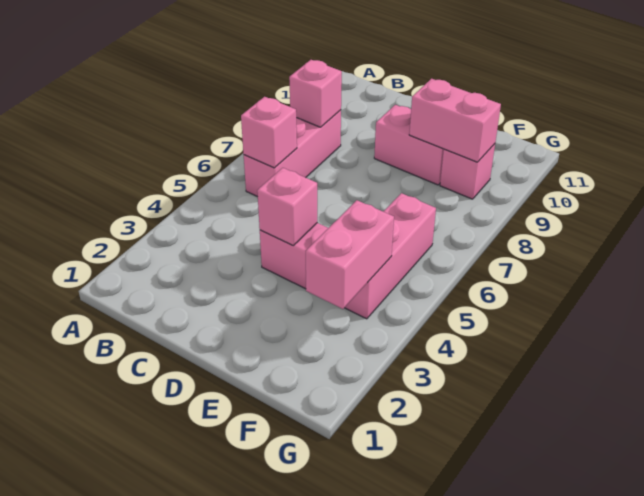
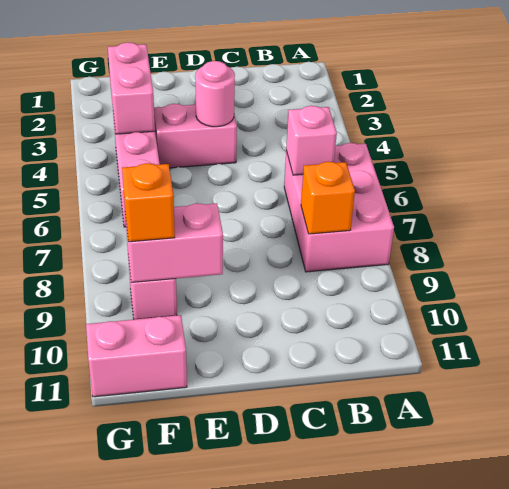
pink brick B6:B8 level 1 -> pink brick A6:B8 level 1
pink brick B8 level 2 -> orange brick B8 level 2
pink brick D4 level 2 -> pink round brick D4 level 2
pink brick D9:E9 level 1 -> pink brick F11:G11 level 1
none -> orange brick F9 level 3

